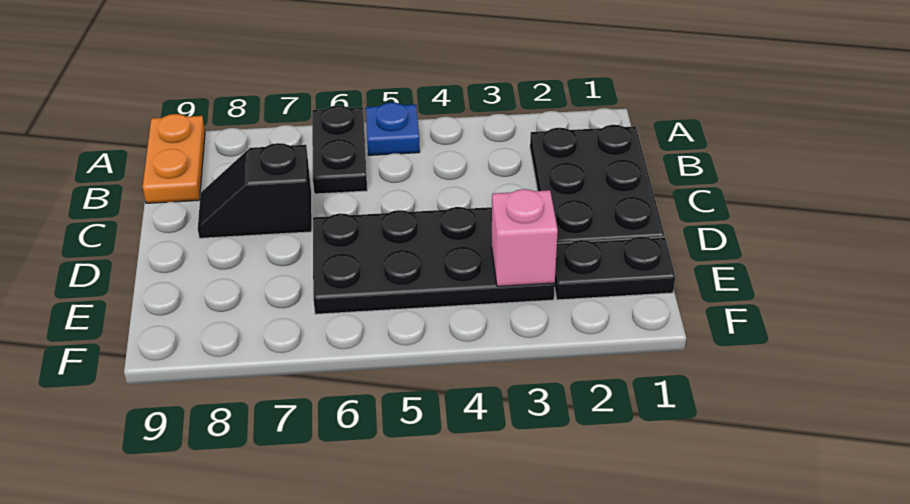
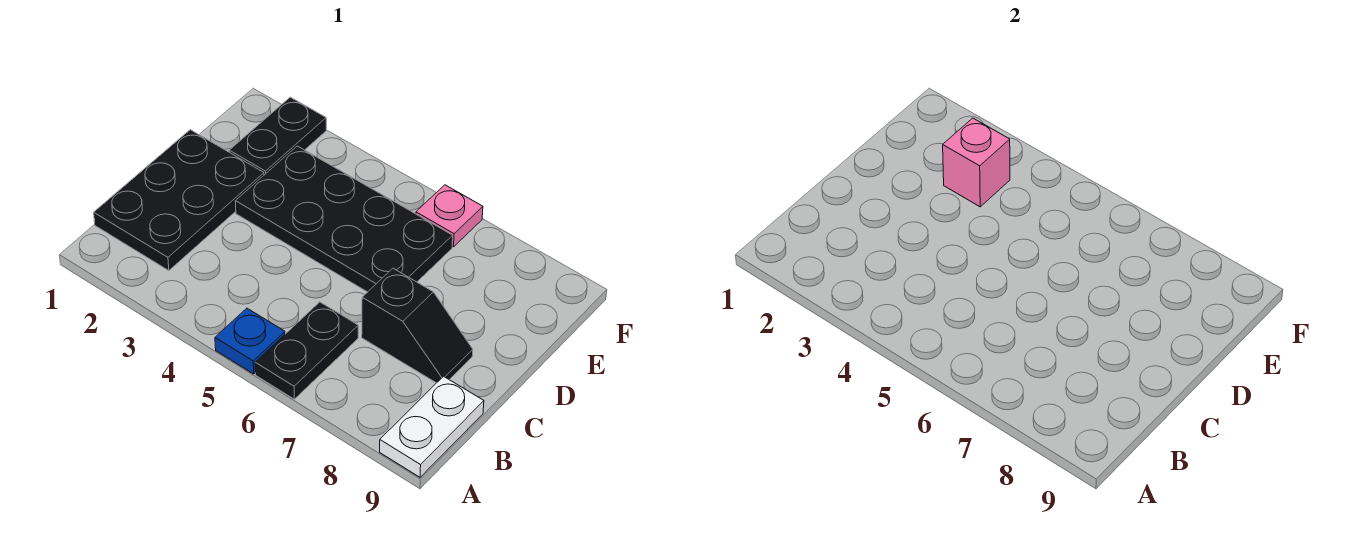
orange plate A9:B9 level 1 -> white plate A9:B9 level 1
black plate E1:E2 level 1 -> black plate E2:F2 level 1
none -> pink plate F6 level 1

